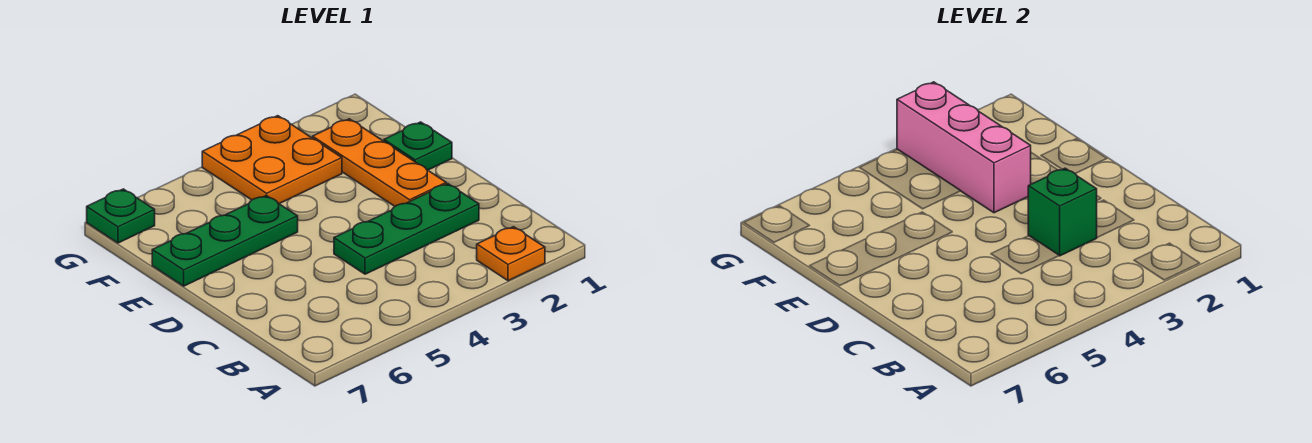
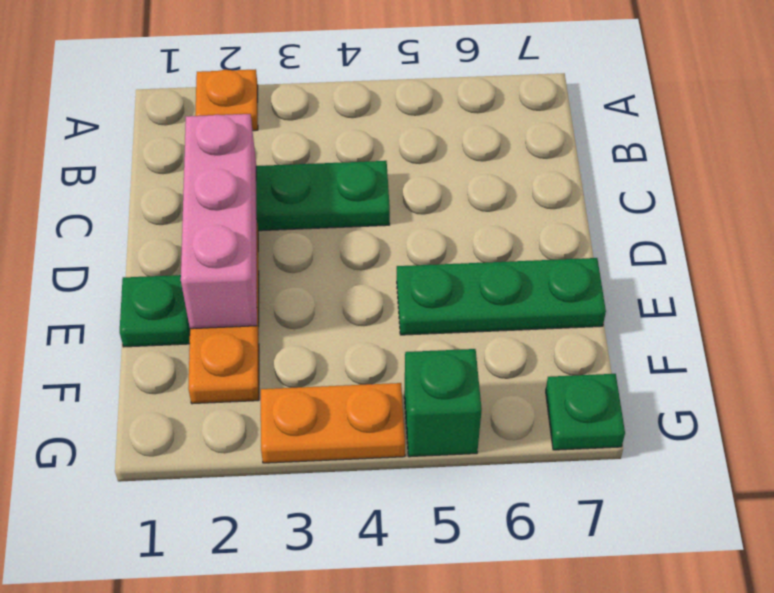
green brick C3 level 2 -> green brick G5 level 1
pink brick E3:G3 level 2 -> pink brick C2:E2 level 2
orange plate F3:G4 level 1 -> orange plate G3:G4 level 1

